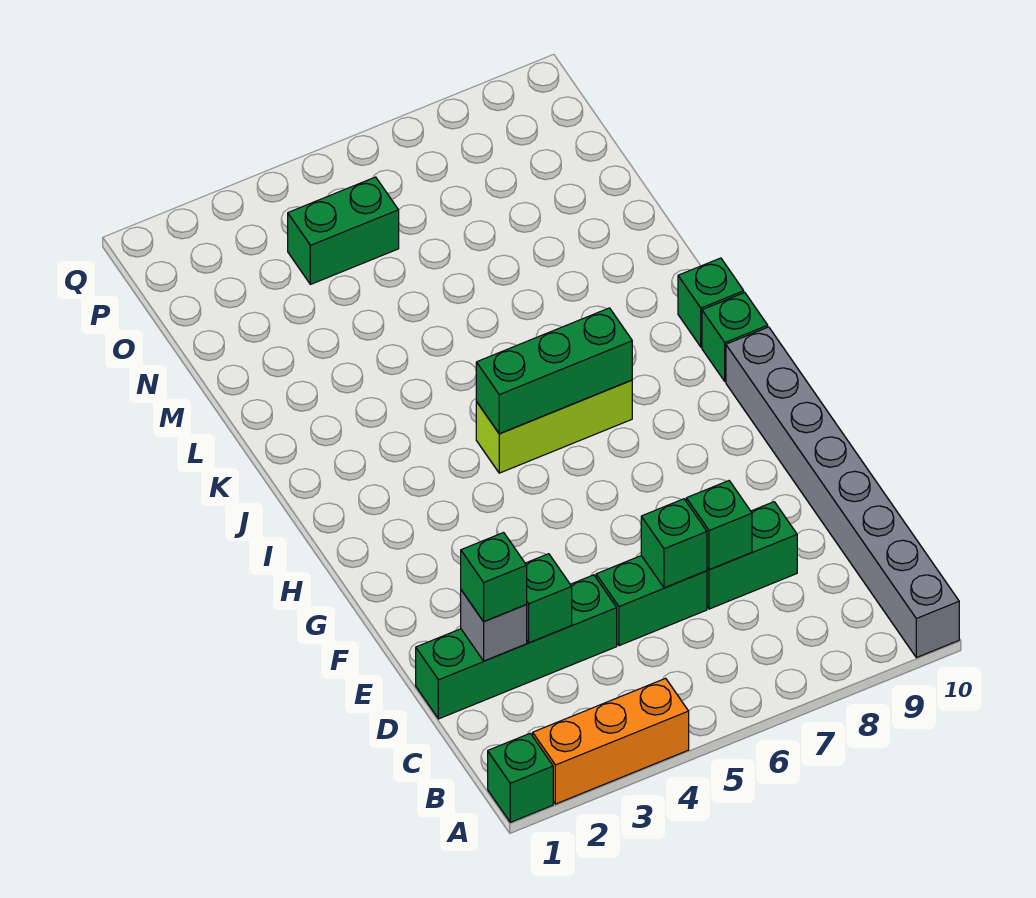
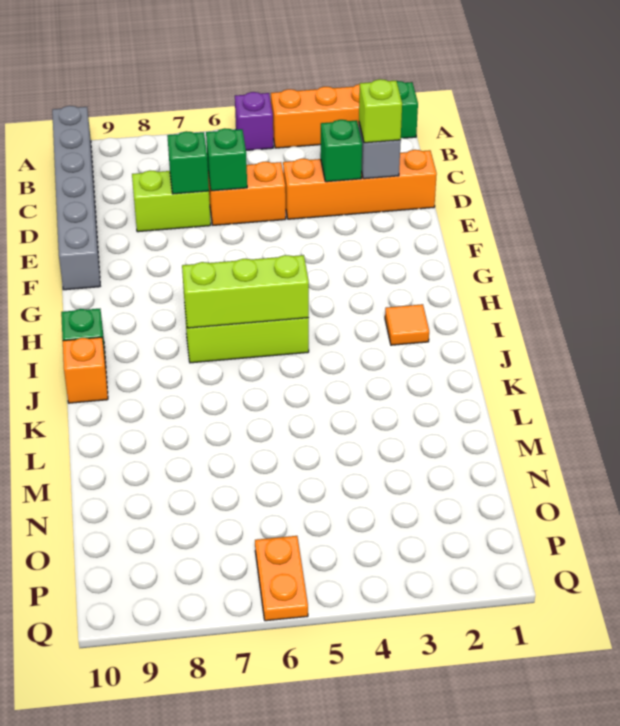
none -> purple brick A5 level 1
grey brick A10:H10 level 1 -> grey brick A10:F10 level 1
green brick D1:D4 level 1 -> orange brick D1:D4 level 1
green brick D2 level 3 -> lime brick D2 level 3
green brick D5:D6 level 1 -> orange brick D5:D6 level 1
green brick D7:D8 level 1 -> lime brick D7:D8 level 1
none -> orange tile I2 level 1
green brick I5:I7 level 2 -> lime brick I5:I7 level 2
green brick J10 level 1 -> orange brick J10 level 1
green brick O4:O5 level 1 -> none
none -> orange plate P6:Q6 level 1

